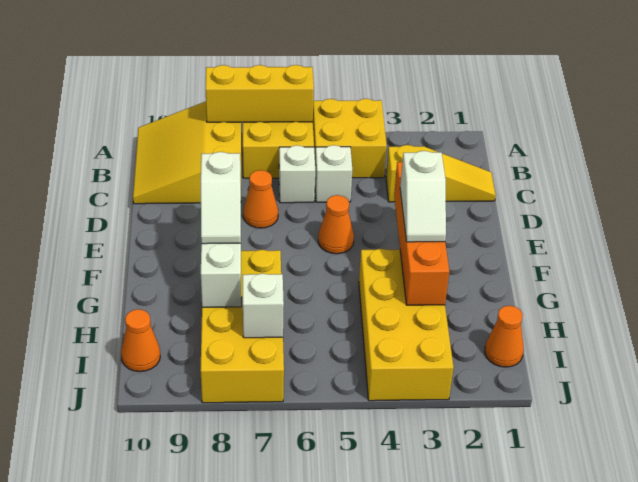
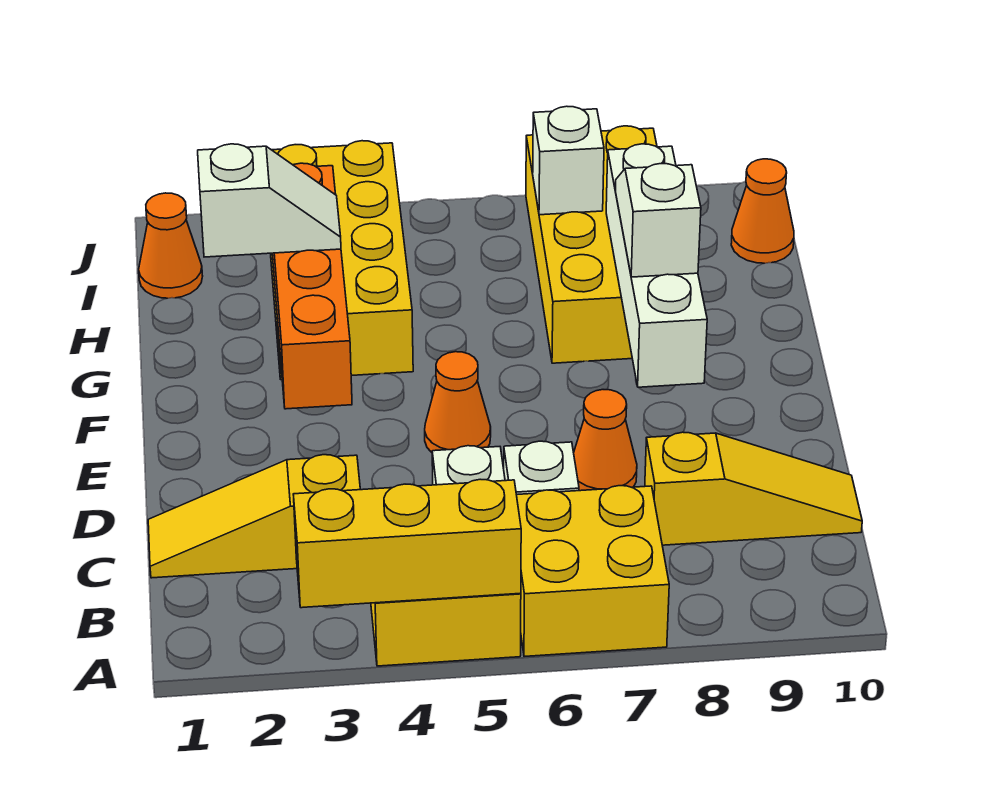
yellow brick A6:A8 level 2 -> yellow brick A3:A5 level 2
yellow slope A8:C10 level 1 top 8 -> yellow slope C8:C10 level 1 top 8
white slope F3:G3 level 3 top F -> white slope G2:G3 level 3 top 2

